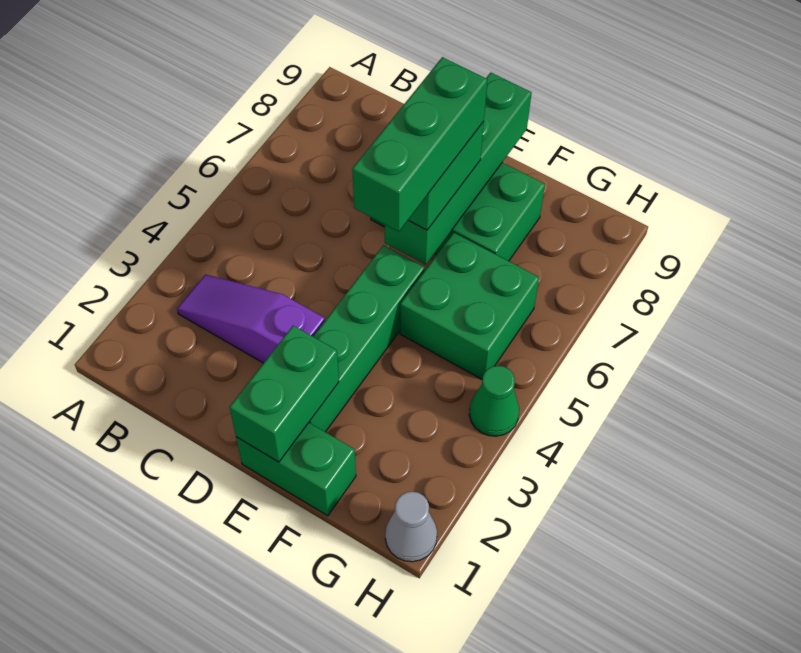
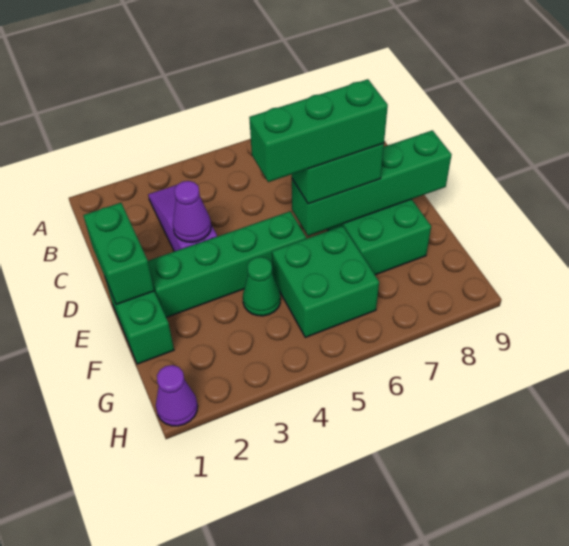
none -> purple cone D3 level 2
green brick E1:E2 level 2 -> green brick D1:E1 level 2
grey cone H1 level 1 -> purple cone H1 level 1
green cone H4 level 1 -> green cone F4 level 1

